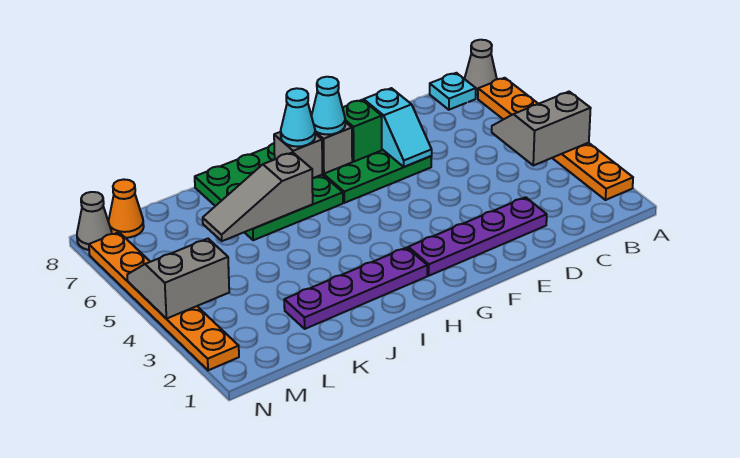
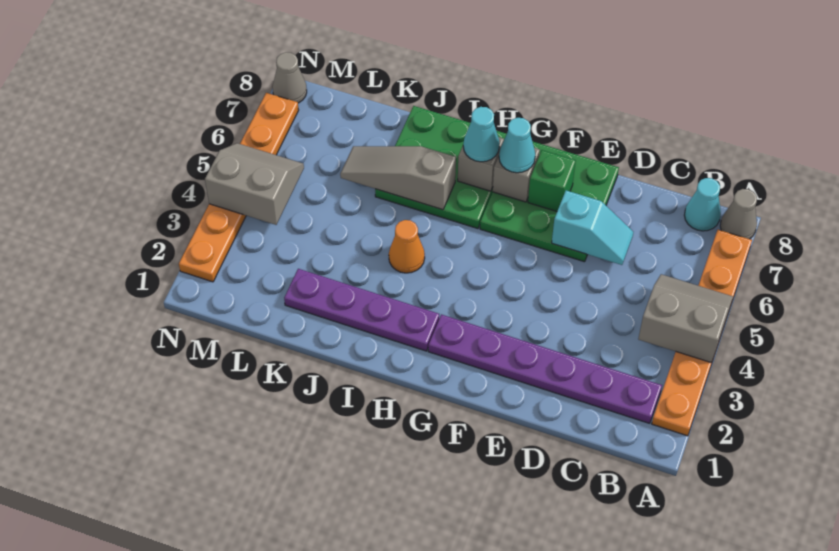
cyan plate B8 level 1 -> cyan cone B8 level 1
purple plate D2:G2 level 1 -> purple plate B2:G2 level 1
cyan slope E6:E7 level 2 top 7 -> cyan slope D6:E6 level 2 top E
orange cone M8 level 1 -> orange cone I4 level 1

